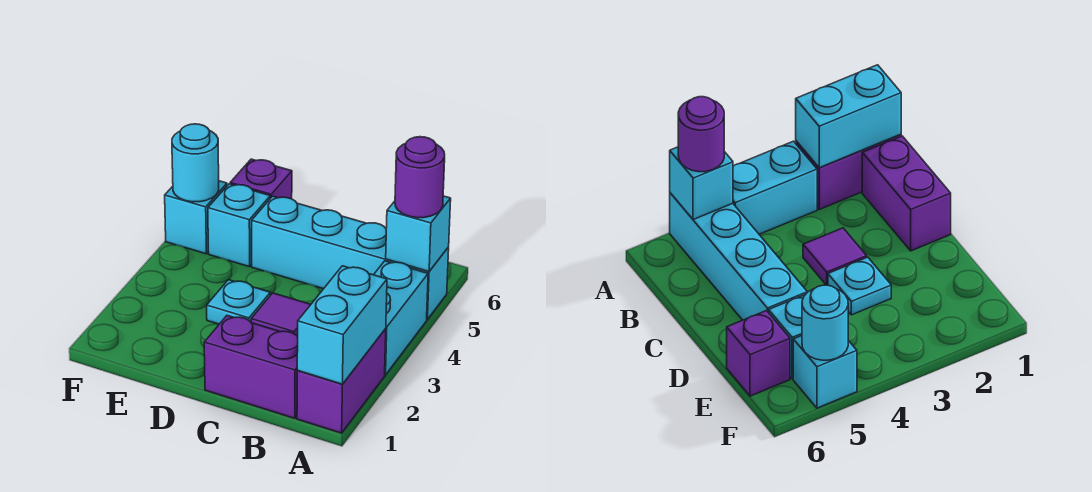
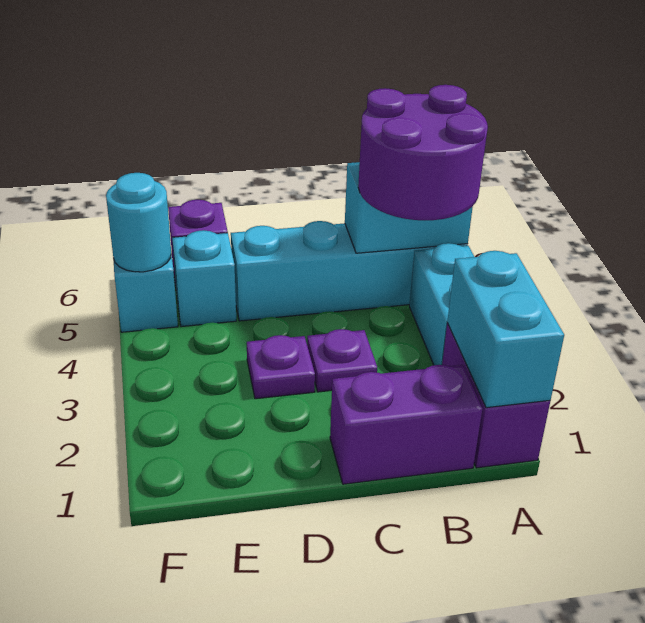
cyan brick A5 level 2 -> cyan brick A5:B5 level 2
purple round brick A5 level 3 -> purple round brick A4:B5 level 3
purple tile C3 level 1 -> purple plate C3 level 1
cyan plate D3 level 1 -> purple plate D3 level 1

